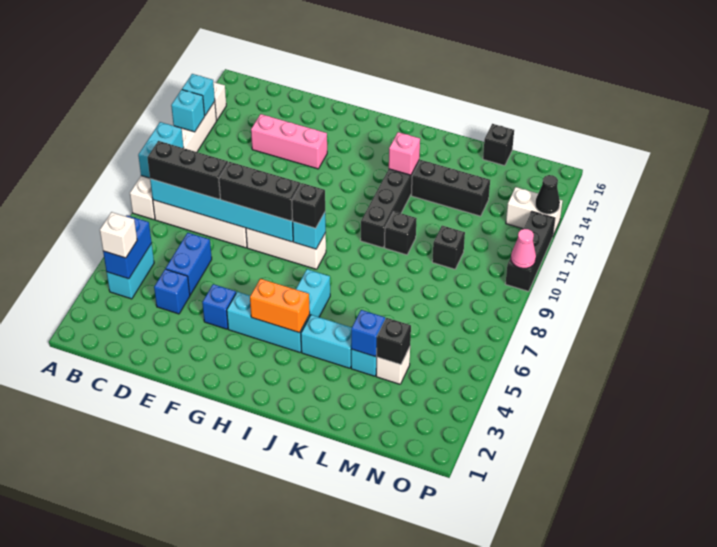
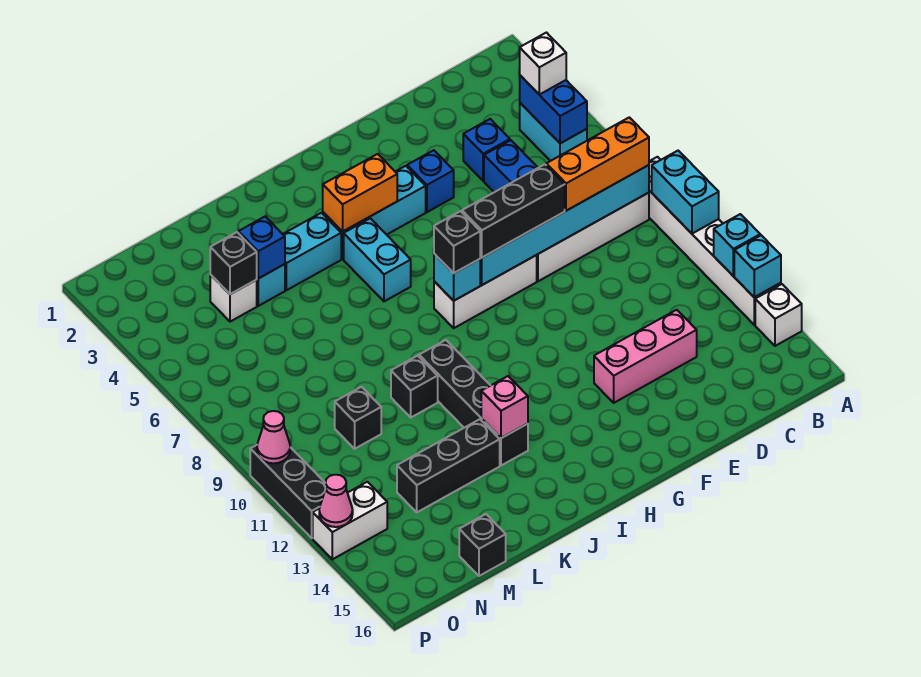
black brick B8:D8 level 3 -> orange brick B8:D8 level 3
black cone P13 level 2 -> pink cone P13 level 2

